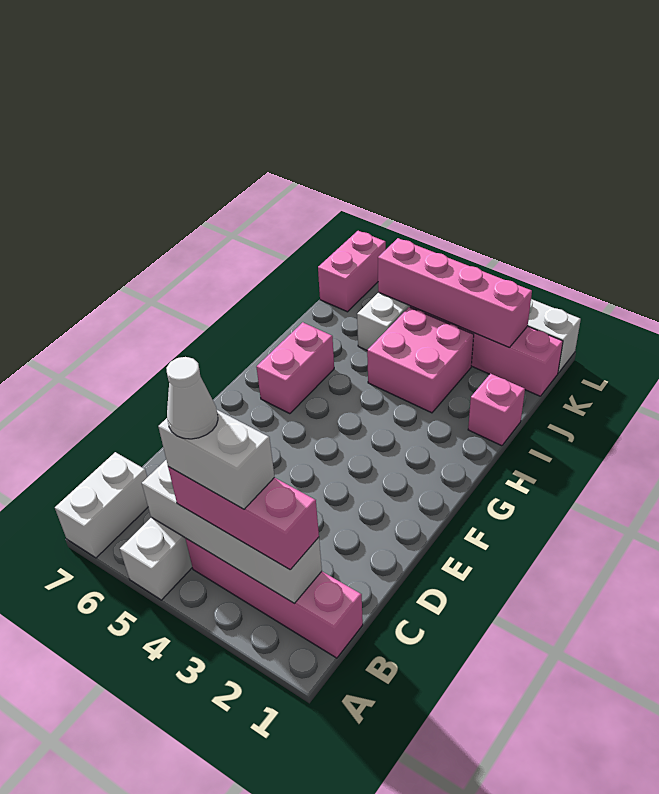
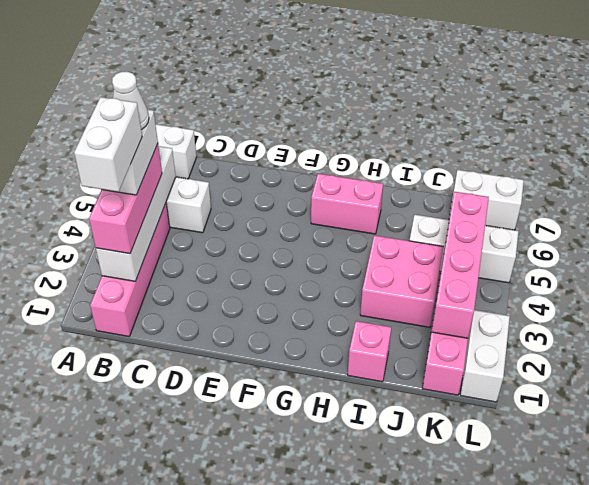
none -> white brick B2:B3 level 5
pink brick K7:L7 level 1 -> white brick K7:L7 level 1

